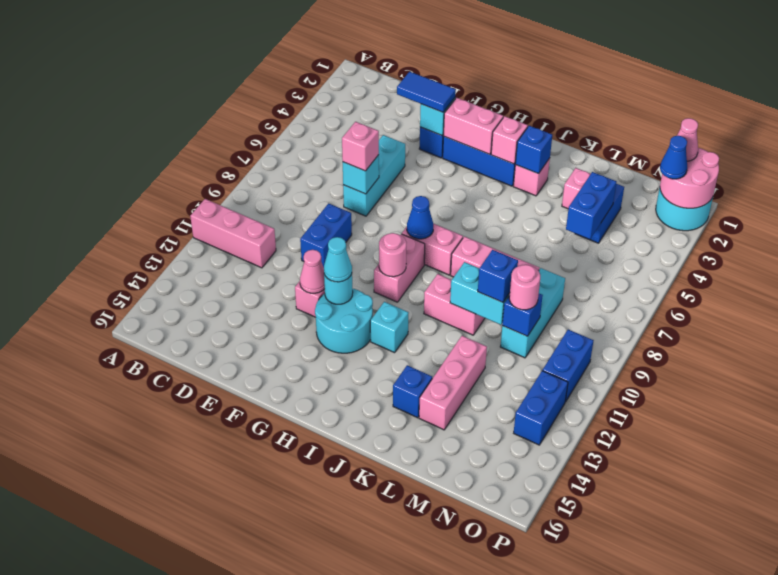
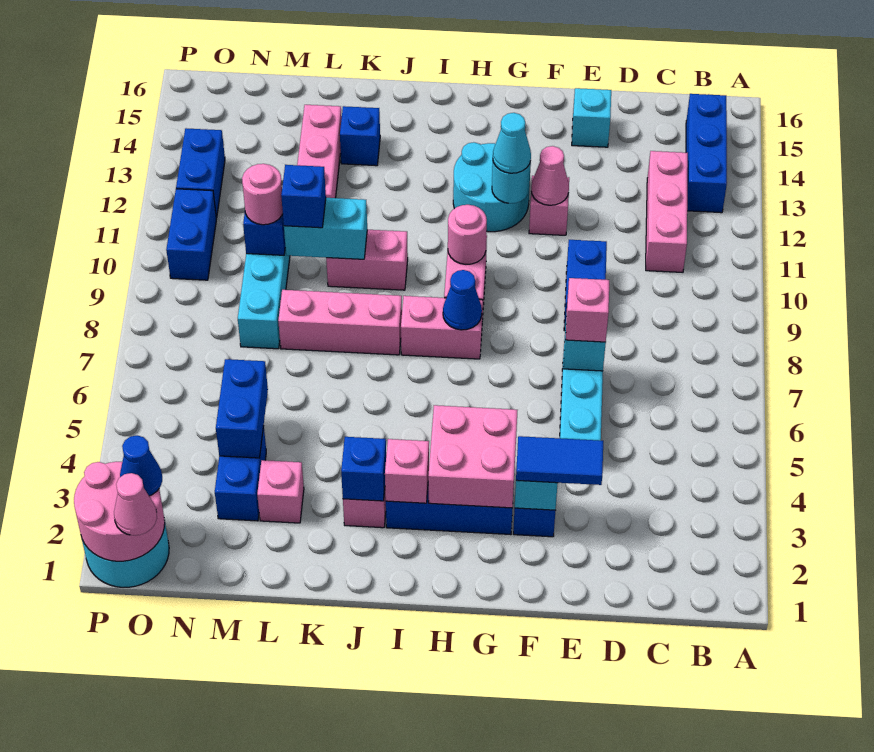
pink brick A11:C11 level 1 -> pink brick C11:C13 level 1
none -> blue brick B13:B15 level 1
pink brick G3:H3 level 2 -> pink brick G3:H4 level 2
cyan brick I12 level 1 -> cyan brick E15 level 1

